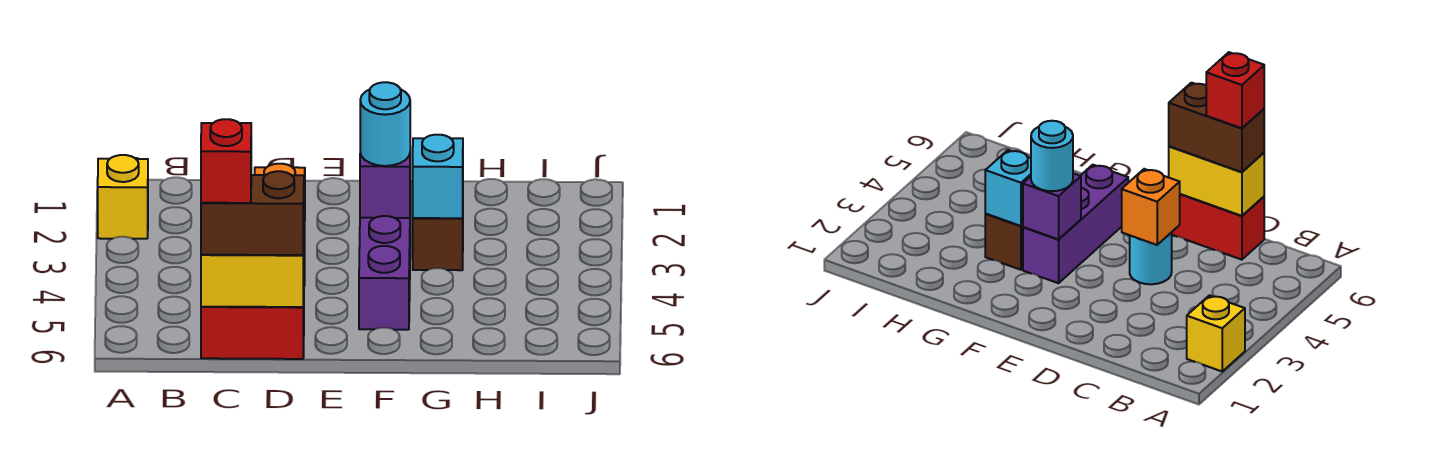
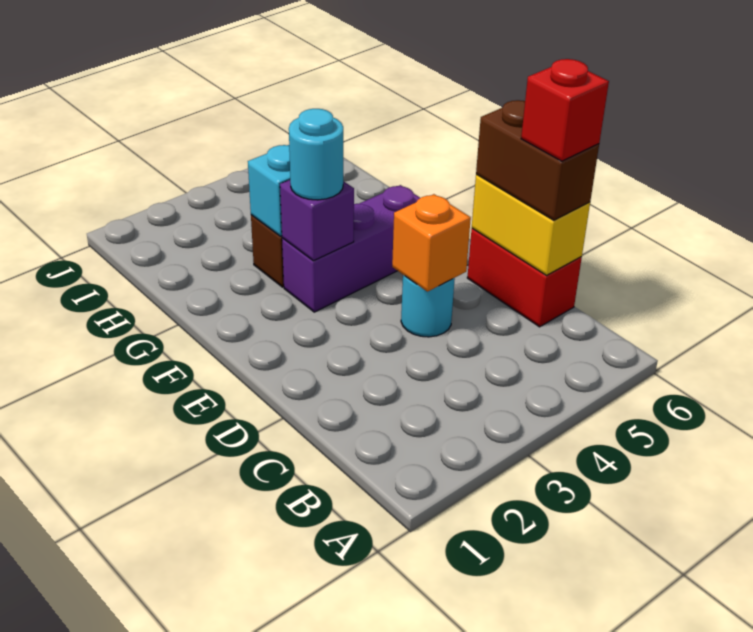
yellow brick A2 level 1 -> none

